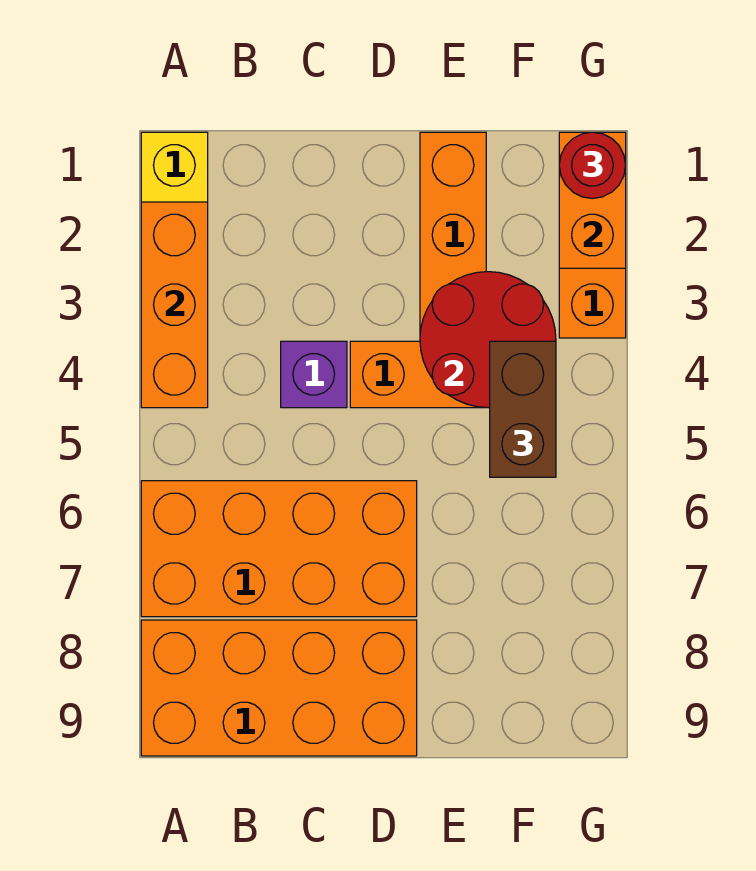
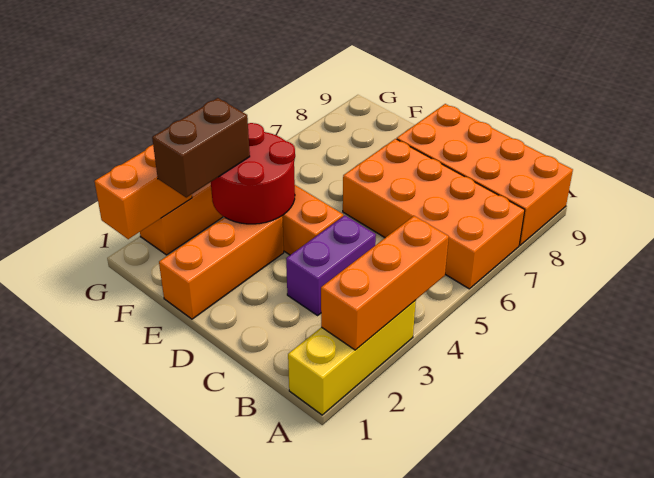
purple brick C4 level 1 -> purple brick C3:C4 level 1
brown brick F4:F5 level 3 -> brown brick F2:F3 level 3
red round brick G1 level 3 -> none

